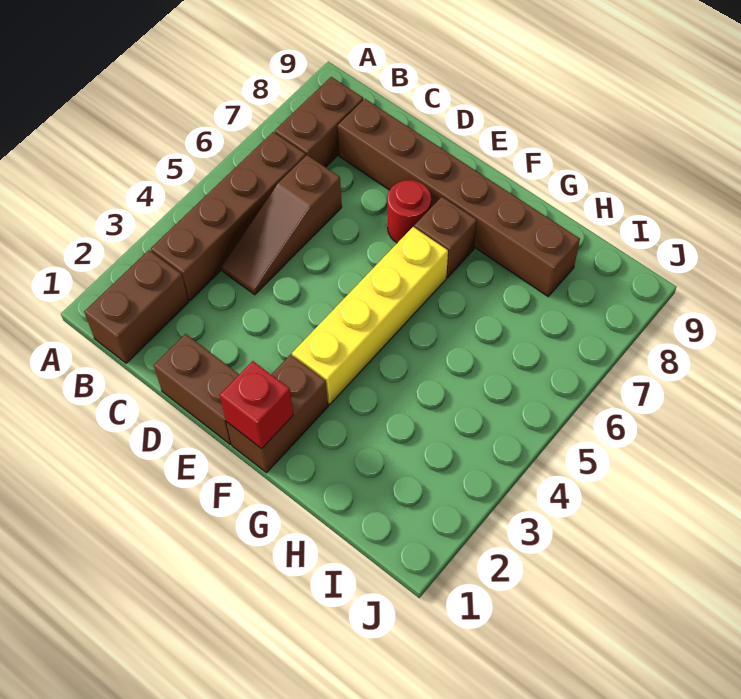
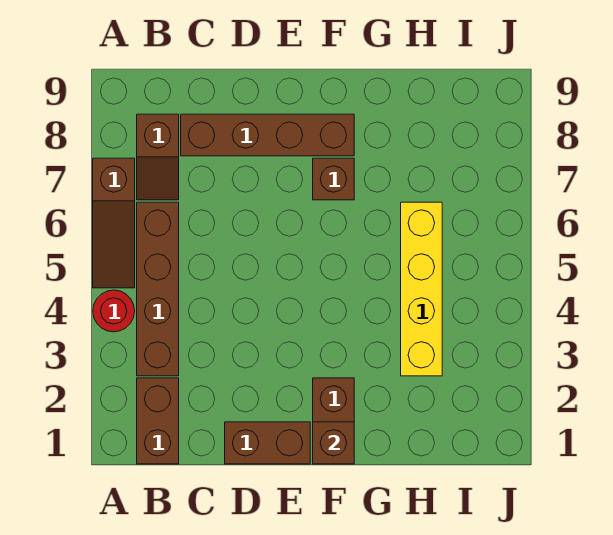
brown brick B7:B8 level 1 -> brown slope B7:B8 level 1 top 8
brown slope C4:C6 level 1 top 6 -> brown slope A5:A7 level 1 top 7
brown brick C8:H8 level 1 -> brown brick C8:F8 level 1
red round brick E7 level 1 -> red round brick A4 level 1
red brick F1 level 2 -> brown brick F1 level 2
yellow brick F3:F6 level 1 -> yellow brick H3:H6 level 1

